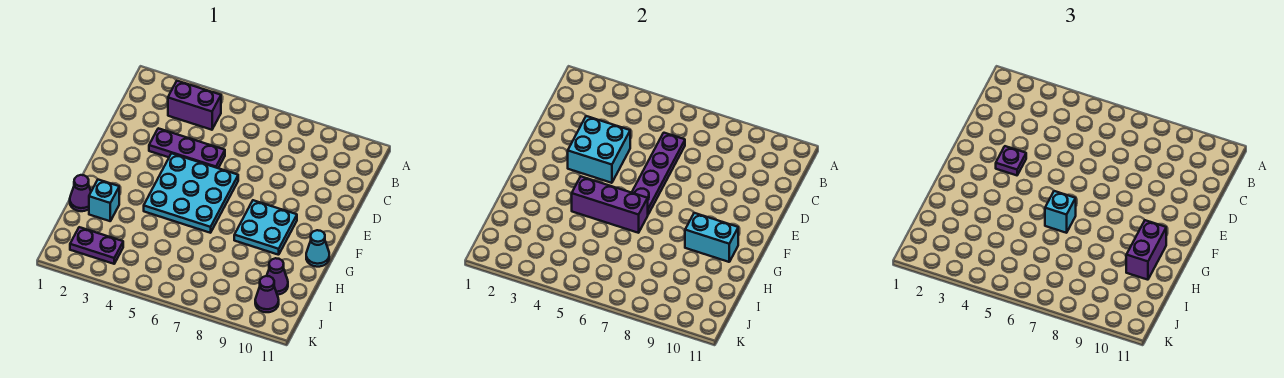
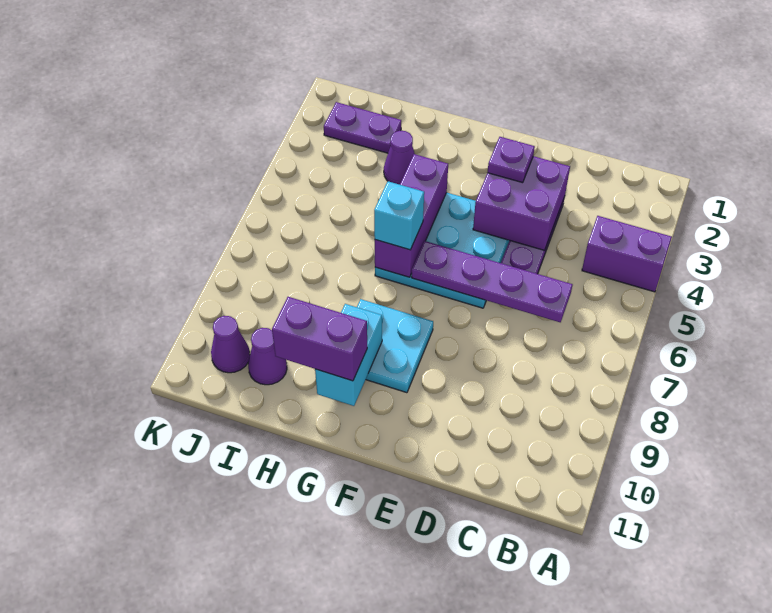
purple brick B3:B4 level 1 -> purple brick A4:B4 level 1
cyan brick D3:E4 level 2 -> purple brick D3:E4 level 2
cyan cone G11 level 1 -> none
purple cone H1 level 1 -> purple cone H3 level 1
cyan brick H2 level 1 -> none
purple plate J2:J3 level 1 -> purple plate I2:J2 level 1

